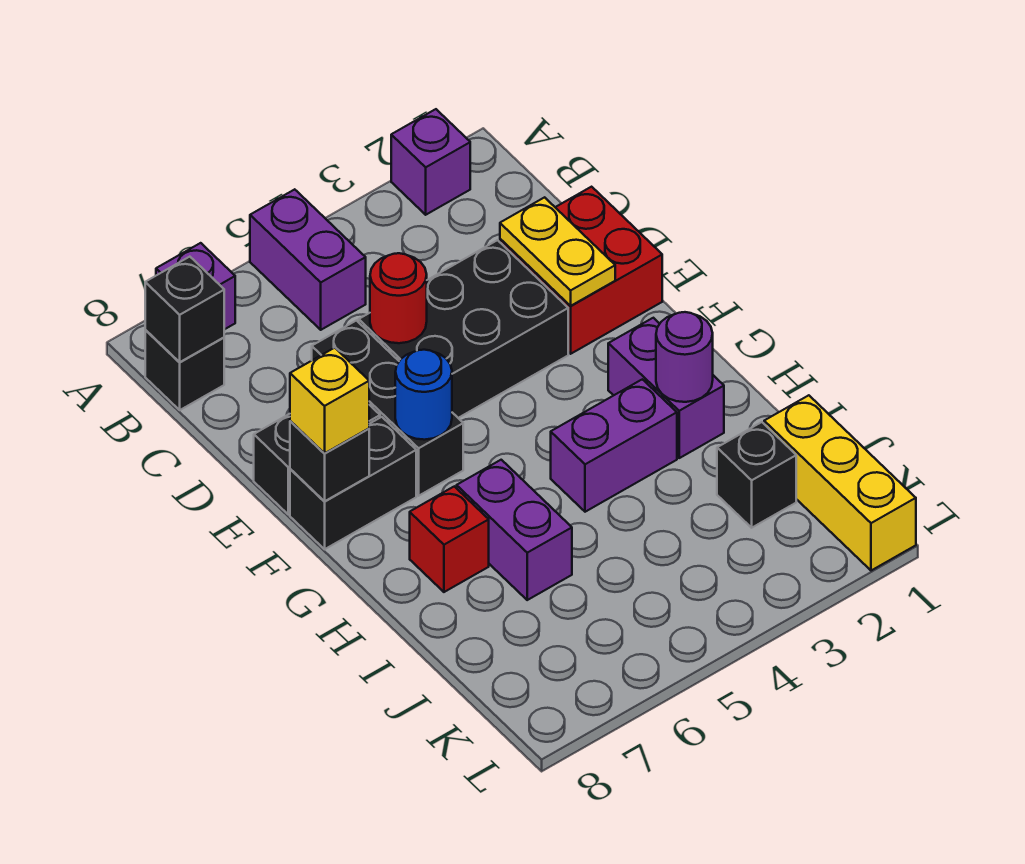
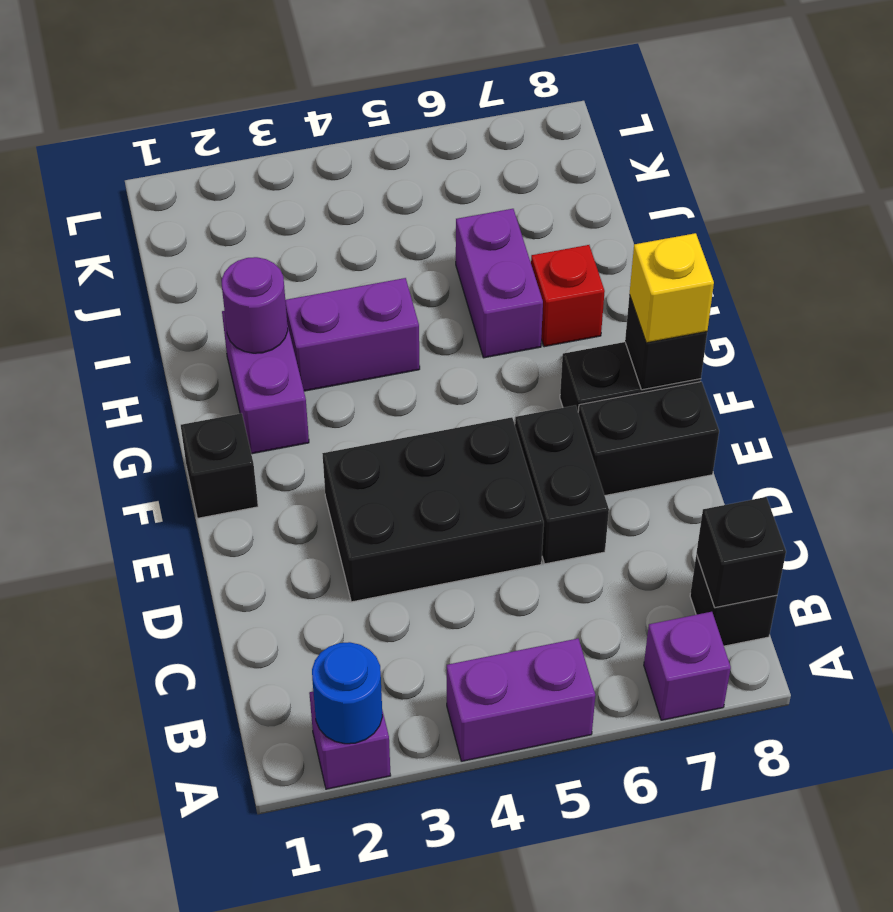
purple brick A5:B5 level 1 -> purple brick A4:A5 level 1
red brick D1:E2 level 1 -> none
yellow plate D2:E2 level 2 -> none
red round brick D5 level 2 -> none
black brick D6:F6 level 1 -> black brick D6:E6 level 1
blue round brick F6 level 2 -> blue round brick A2 level 2
yellow brick J1:L1 level 1 -> none
black brick J2 level 1 -> black brick F1 level 1

